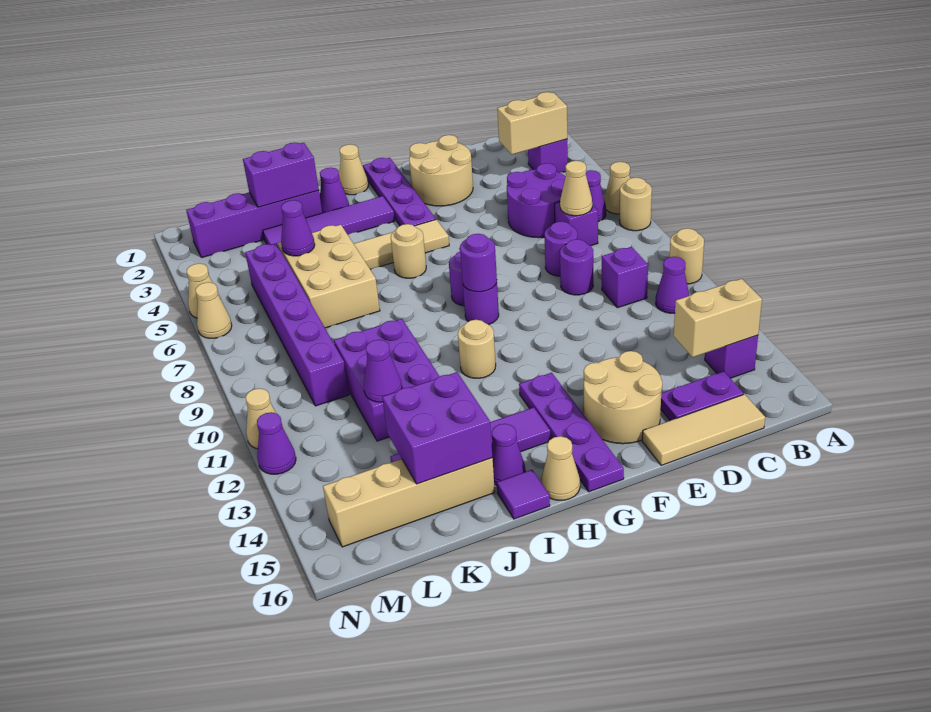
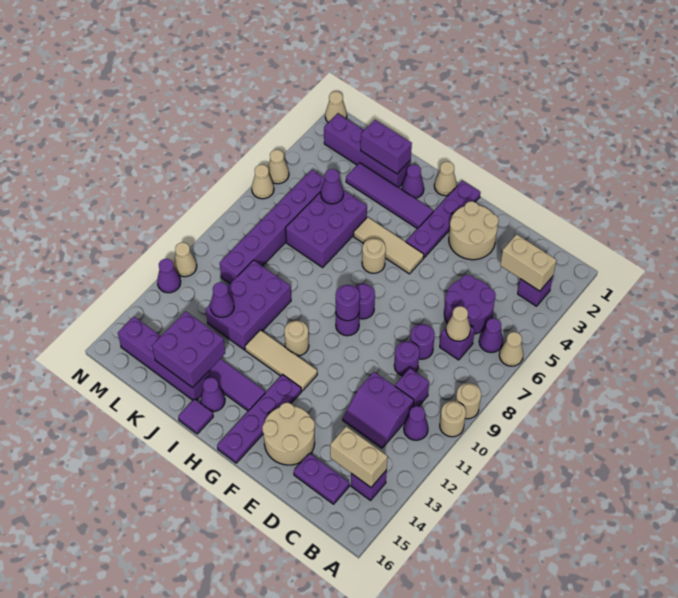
tan round brick A7 level 1 -> tan round brick A9 level 1
none -> purple slope C11:D12 level 1 top 11
tan tile C16:E16 level 1 -> tan tile G12:I12 level 1
tan cone H16 level 1 -> tan cone N1 level 1
tan brick J5:K7 level 1 -> purple brick J5:K7 level 1
tan brick J15:M15 level 1 -> purple brick J15:M15 level 1

